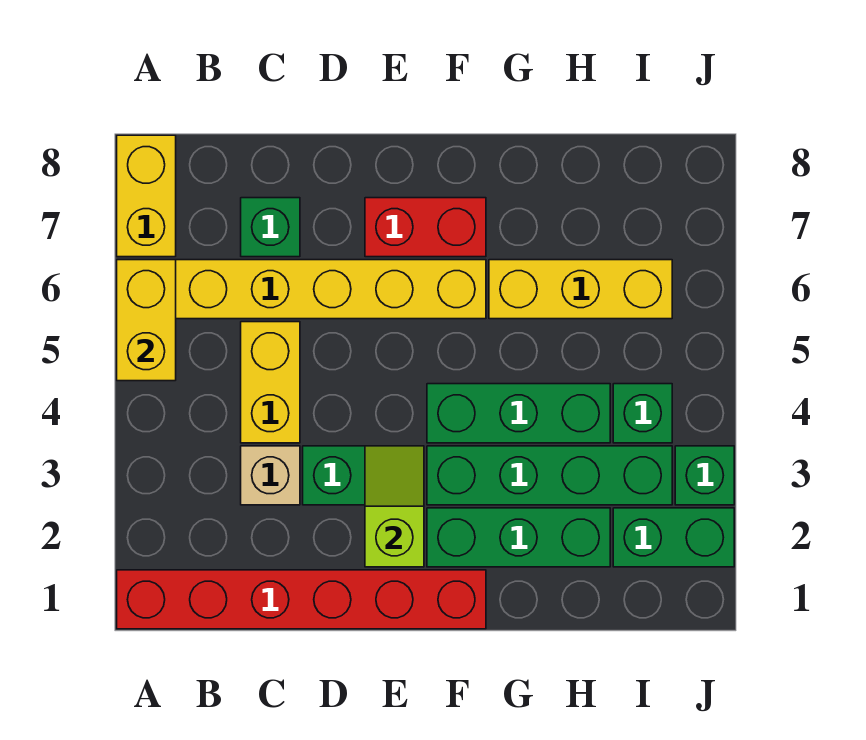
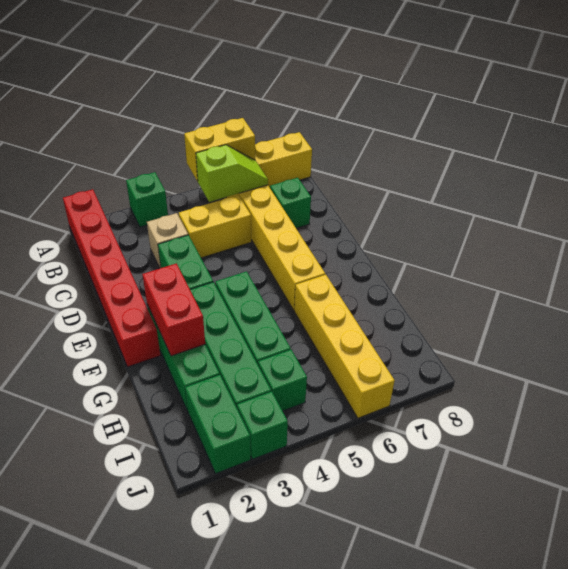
none -> green brick A3 level 1
lime slope E2:E3 level 2 top 2 -> lime slope B5:B6 level 2 top 5
red brick E7:F7 level 1 -> red brick F2:G2 level 2
yellow brick G6:I6 level 1 -> yellow brick G6:J6 level 1

